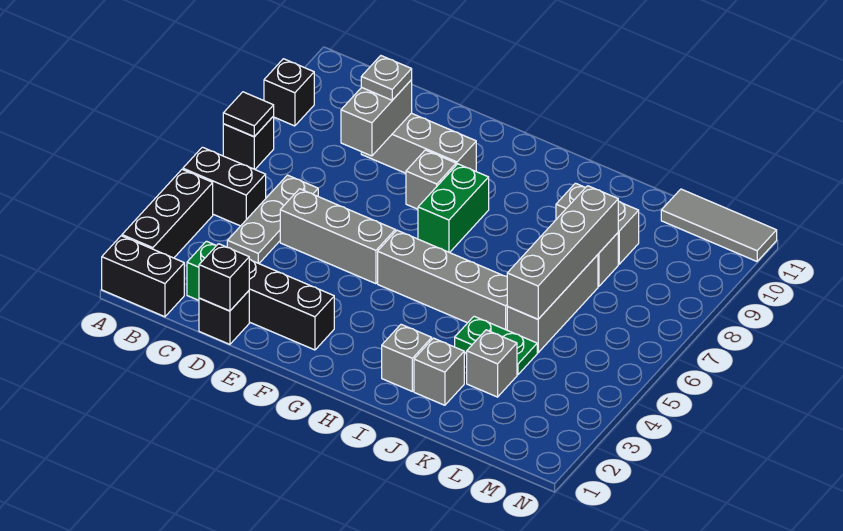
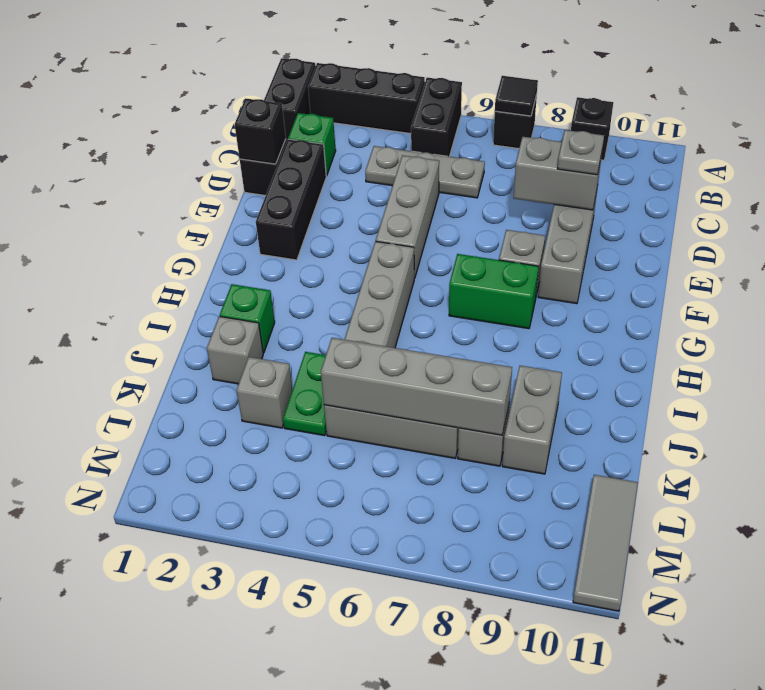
grey brick I2 level 1 -> green brick I2 level 1

